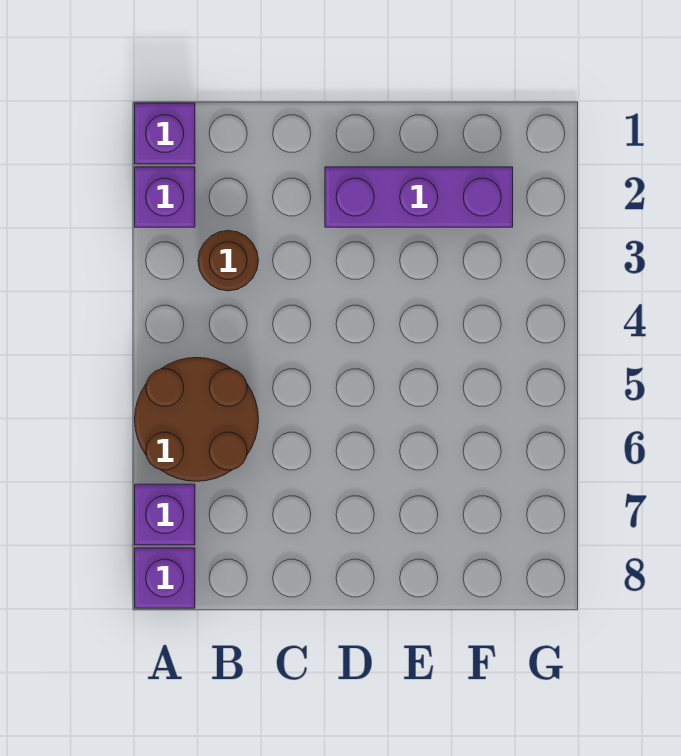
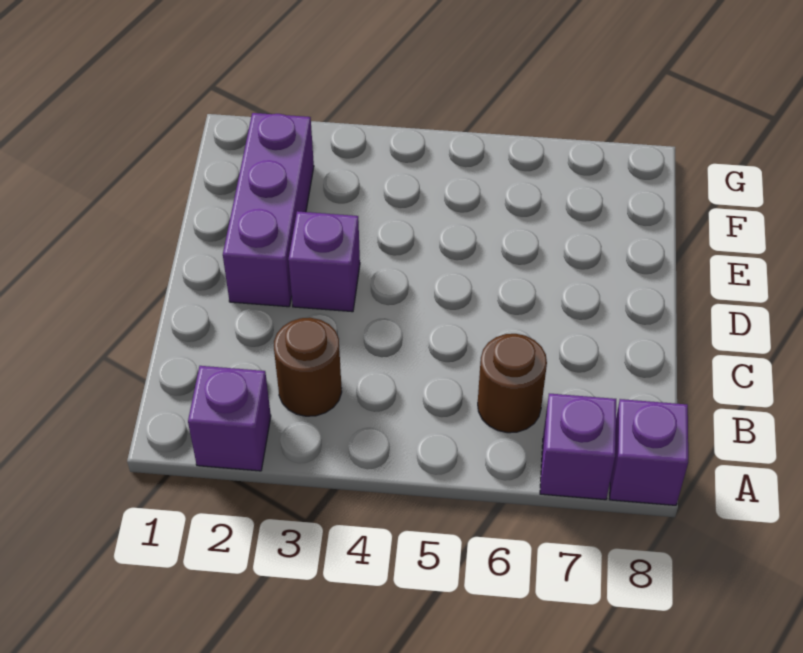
purple brick A1 level 1 -> purple brick D3 level 1
brown round brick A5:B6 level 1 -> brown round brick B6 level 1

